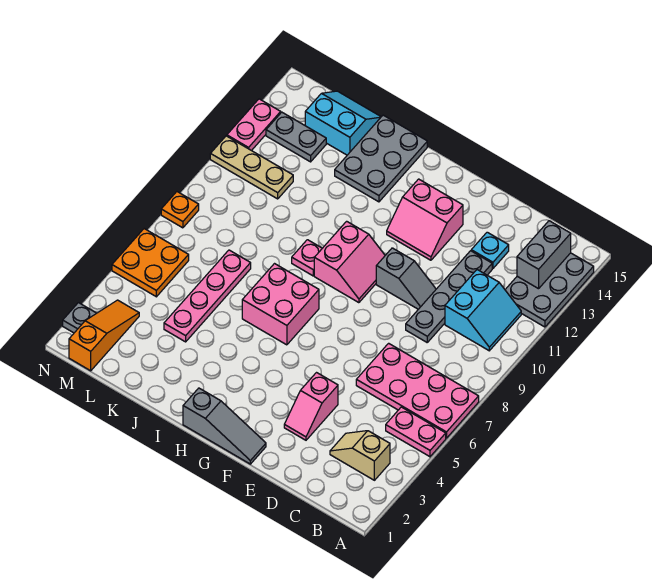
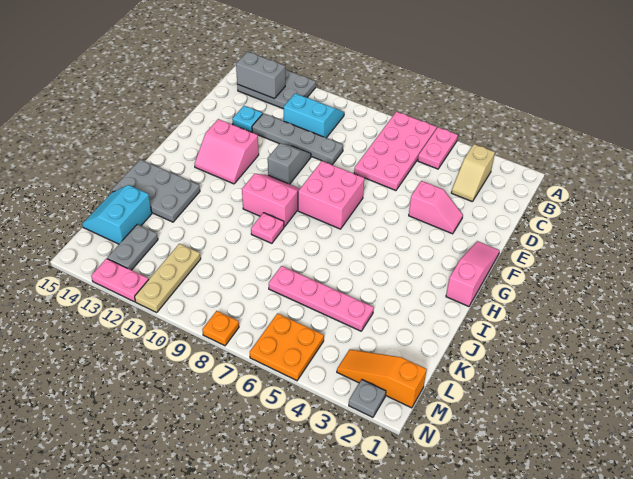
grey slope F1:H1 level 1 top H -> pink slope F1:H1 level 1 top H
pink slope F12:G13 level 1 top 13 -> pink slope F12:G13 level 1 top F
pink brick H6:I7 level 1 -> pink brick F7:G8 level 1

